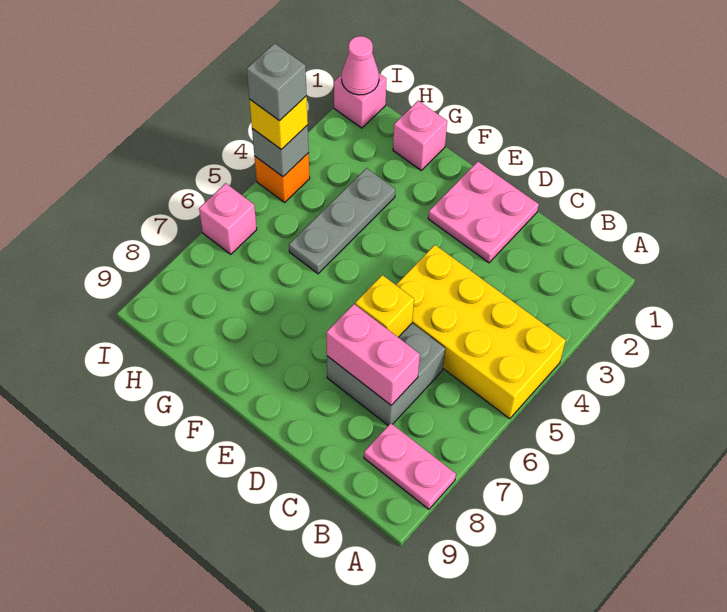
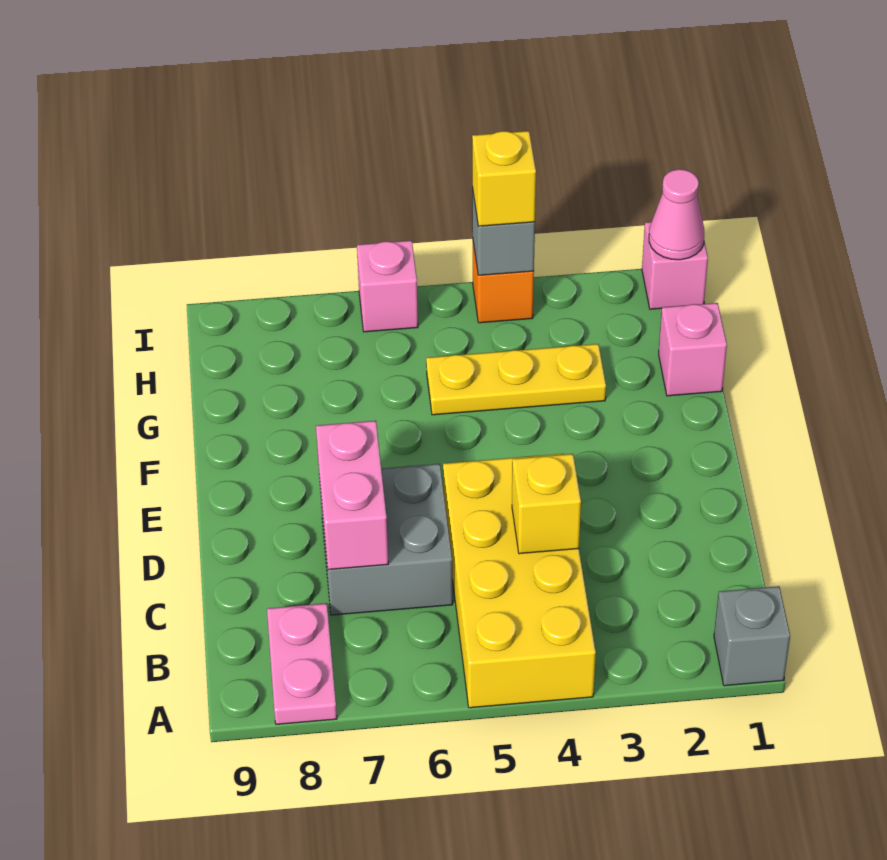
pink plate D1:E2 level 1 -> none
yellow brick D6 level 2 -> yellow brick C4 level 2
grey plate G3:G5 level 1 -> yellow plate G3:G5 level 1
grey brick I4 level 4 -> grey brick A1 level 1

